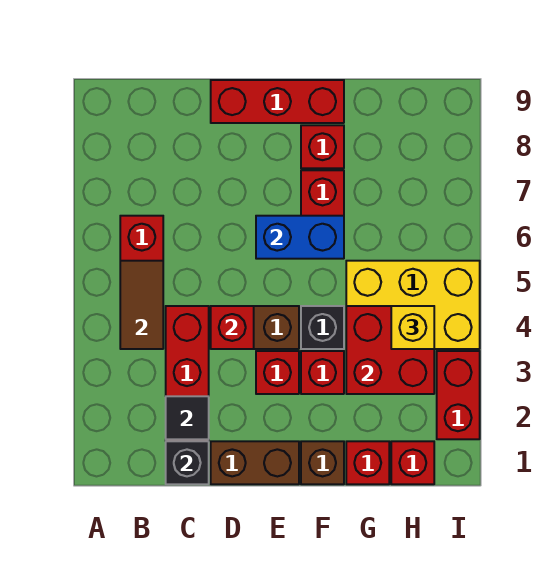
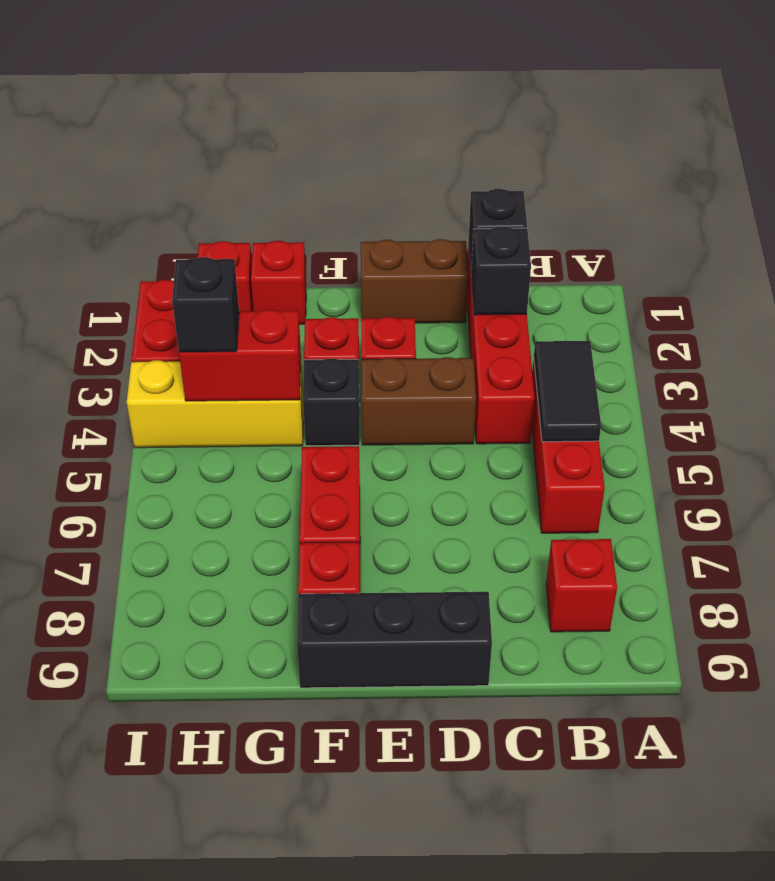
brown tile B4:B5 level 2 -> black tile B4:B5 level 2
black tile C2 level 2 -> black brick C2 level 2
red brick D4 level 2 -> red brick B8 level 1
red brick D9:F9 level 1 -> black brick D9:F9 level 1
blue brick E6:F6 level 2 -> none
brown brick F1 level 1 -> none
red brick G3:H4 level 2 -> red brick G4:H4 level 2
yellow brick G4:I5 level 1 -> yellow brick G4:I4 level 1
yellow brick H4 level 3 -> black brick H4 level 3

